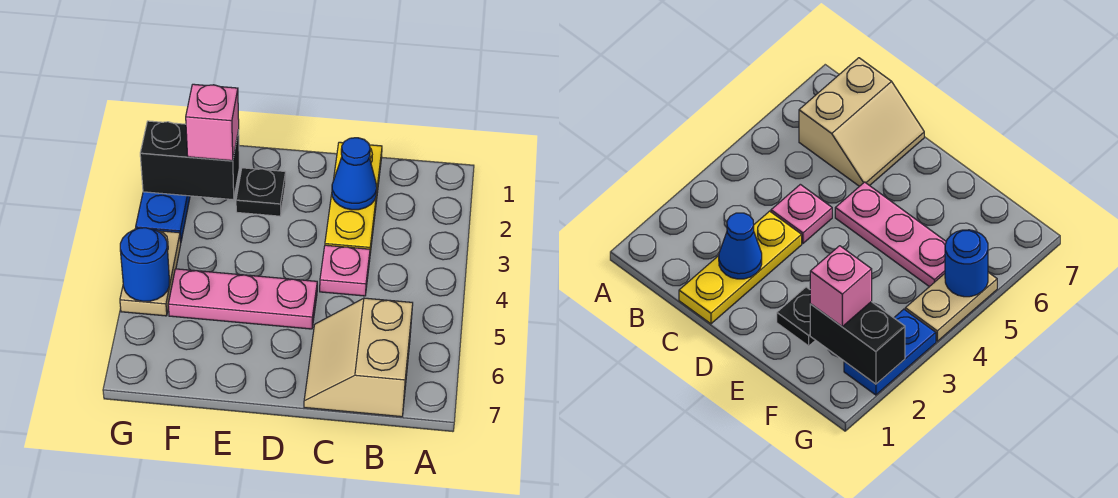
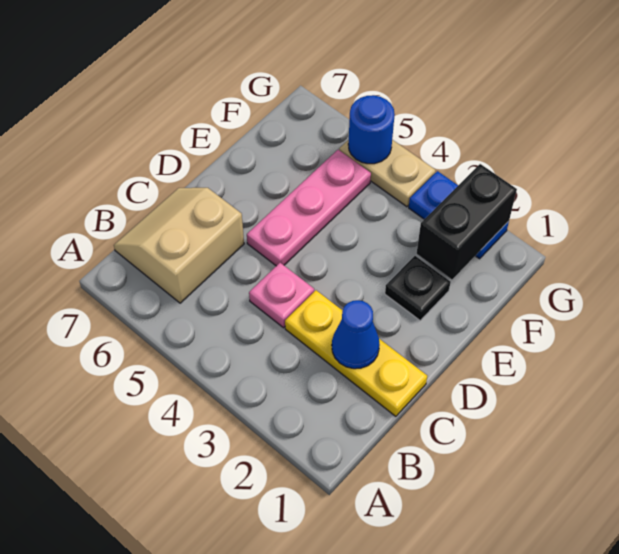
tan slope B6:C7 level 1 top B -> tan slope B6:C7 level 1 top 6
pink brick F2 level 3 -> none

